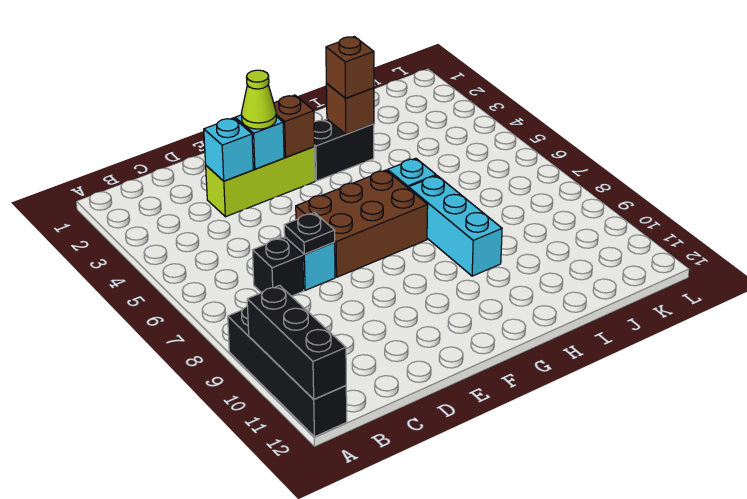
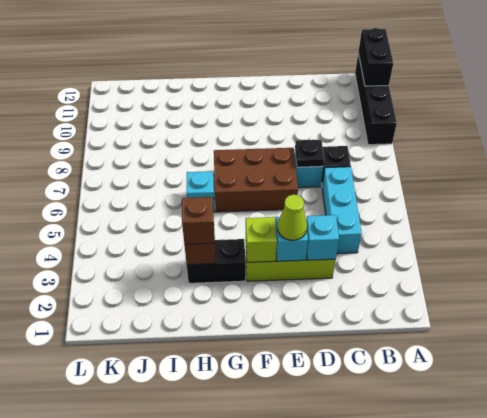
black brick A10:A12 level 2 -> black brick A11:A12 level 2
brown brick F3 level 2 -> lime brick F3 level 2
cyan brick H7:H9 level 1 -> cyan brick C4:C6 level 1

